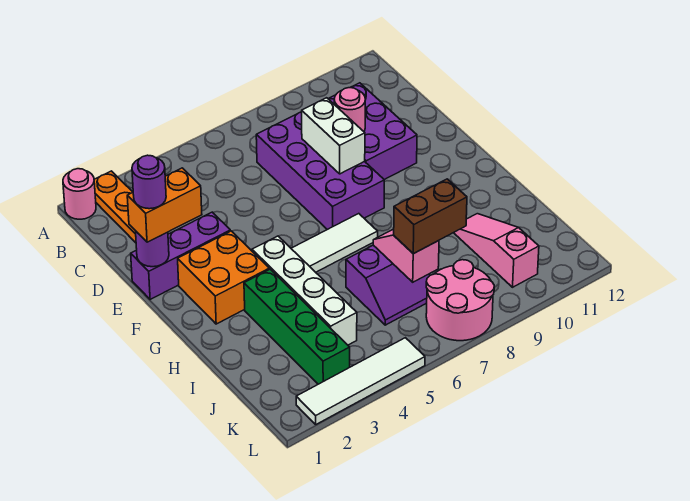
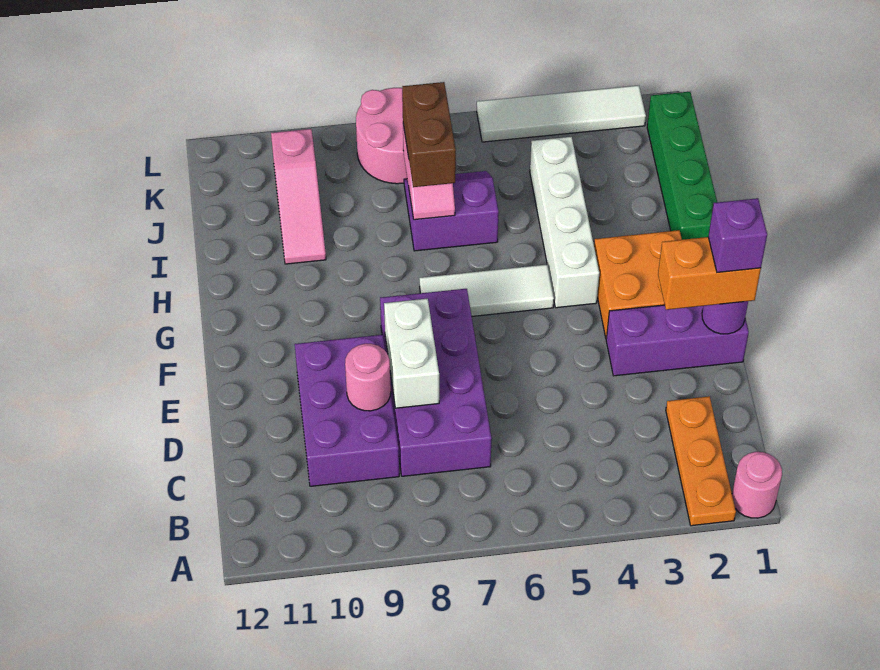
purple round brick E1 level 4 -> purple brick E1 level 4
green brick H3:K3 level 1 -> green brick H1:K1 level 1
brown brick J7:J8 level 3 -> brown brick I7:J7 level 3

